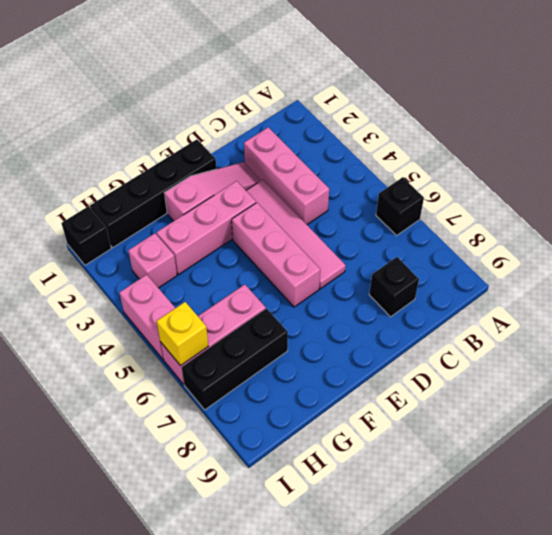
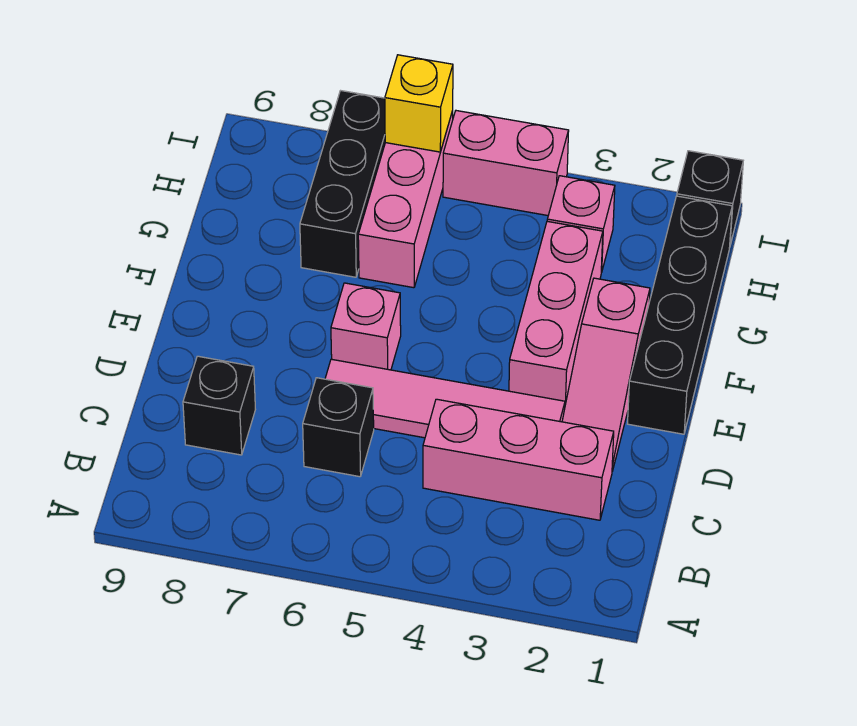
black brick A6 level 1 -> black brick C6 level 1
pink brick E4:E6 level 1 -> pink brick E6 level 1

